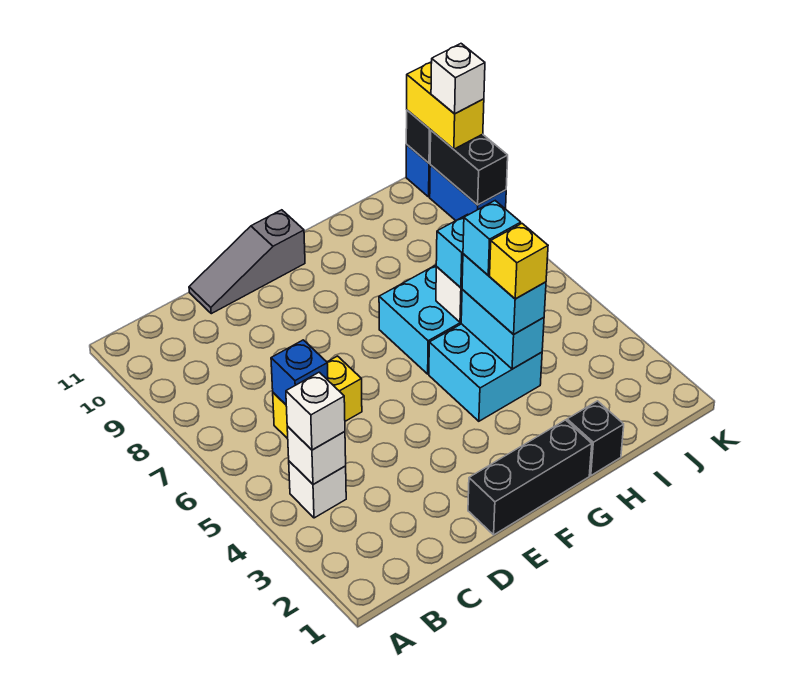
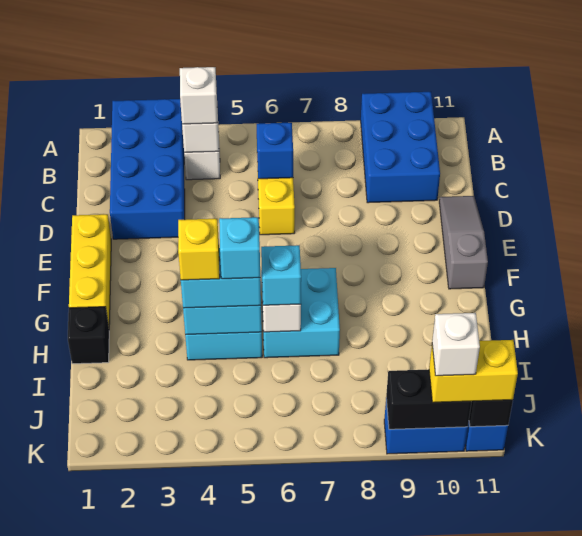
none -> blue brick A2:D3 level 1
none -> blue brick A9:C10 level 1
black brick E1:G1 level 1 -> yellow brick E1:G1 level 1

